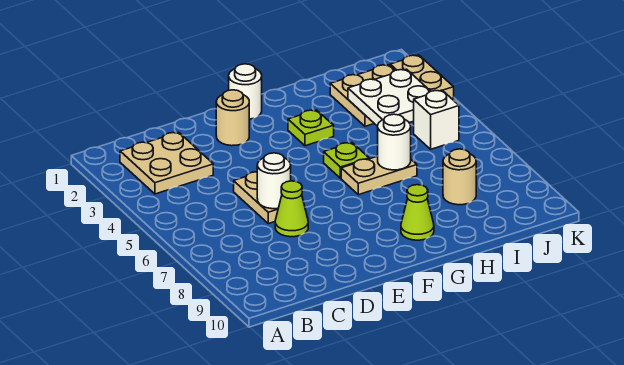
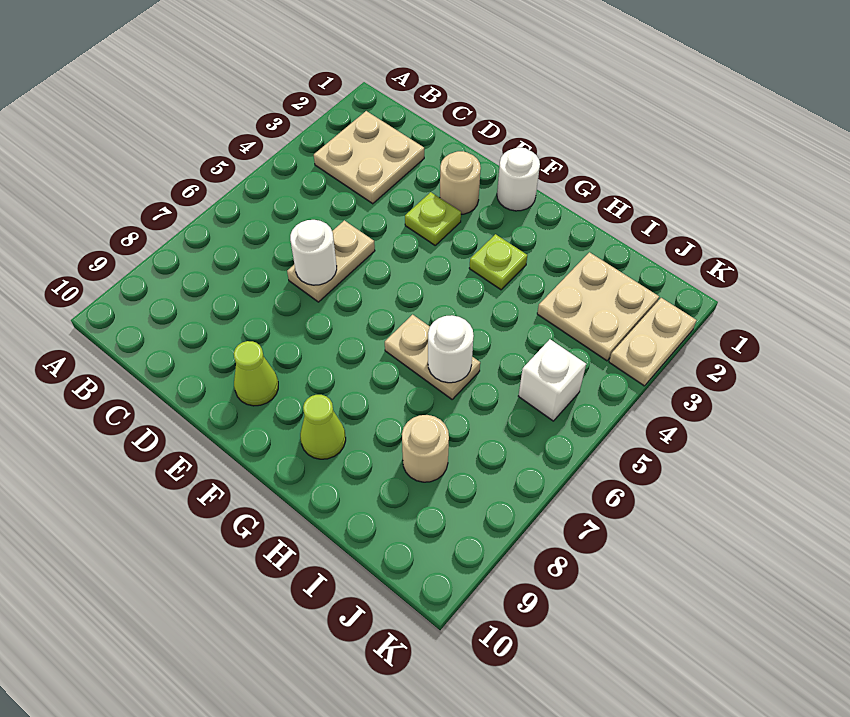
lime cone D7 level 1 -> lime cone E9 level 1
lime plate G5 level 1 -> lime plate E3 level 1
white plate I3:J4 level 2 -> none

